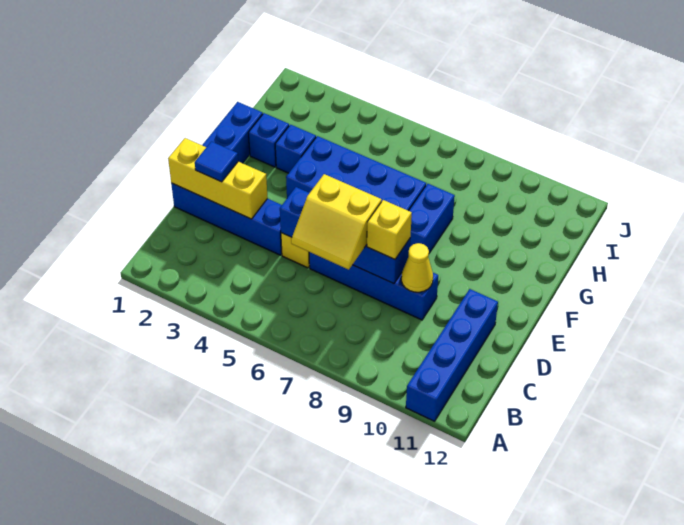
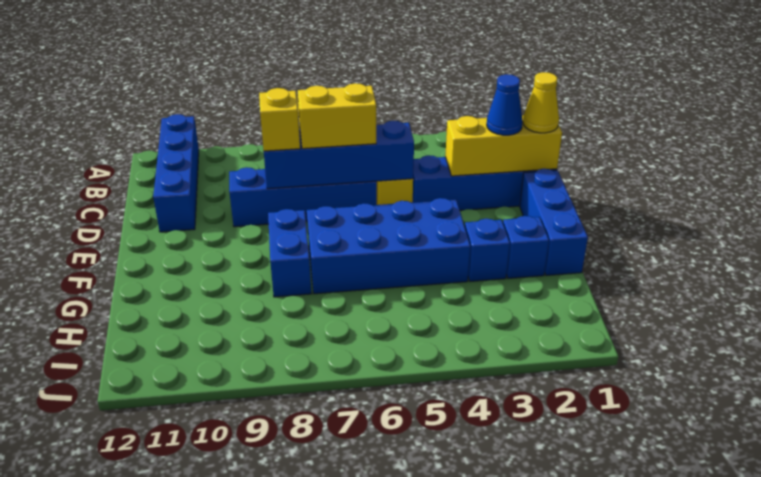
blue tile D2 level 3 -> blue cone D2 level 3
yellow cone D9 level 2 -> yellow cone D1 level 3

